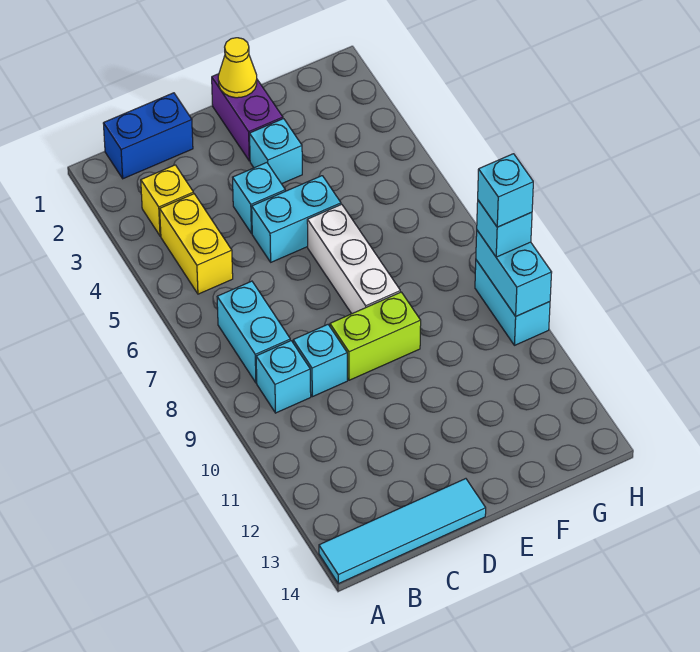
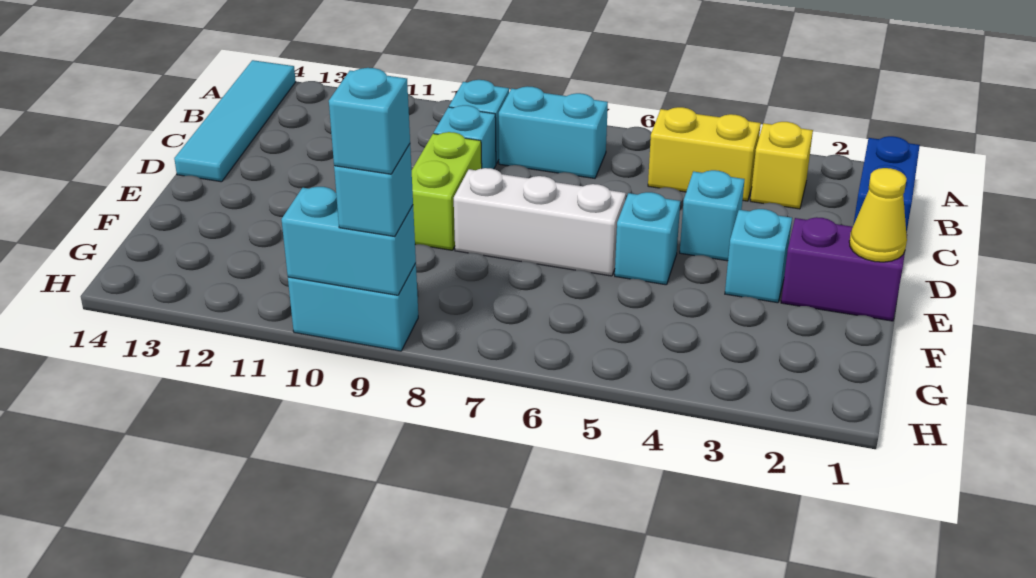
cyan brick D5:E5 level 1 -> cyan brick E5 level 1

